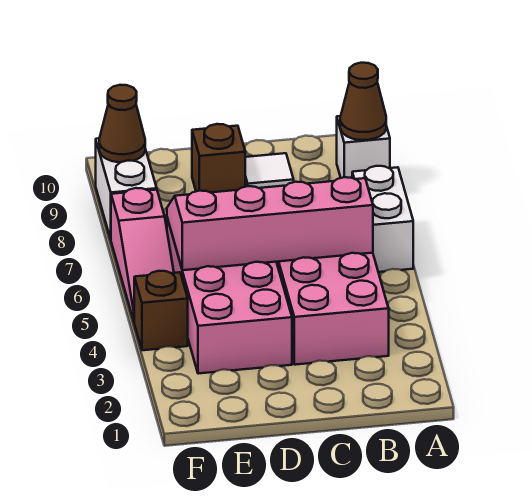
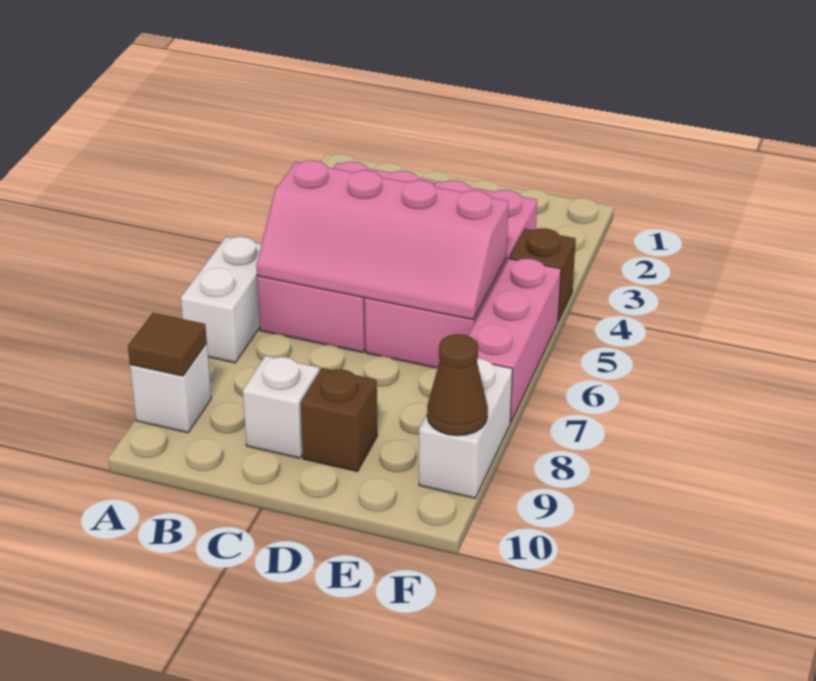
brown cone A9 level 2 -> brown tile A9 level 2
white tile C9 level 1 -> white brick C9 level 1
pink slope F5:F7 level 1 top 7 -> pink brick F5:F7 level 1

